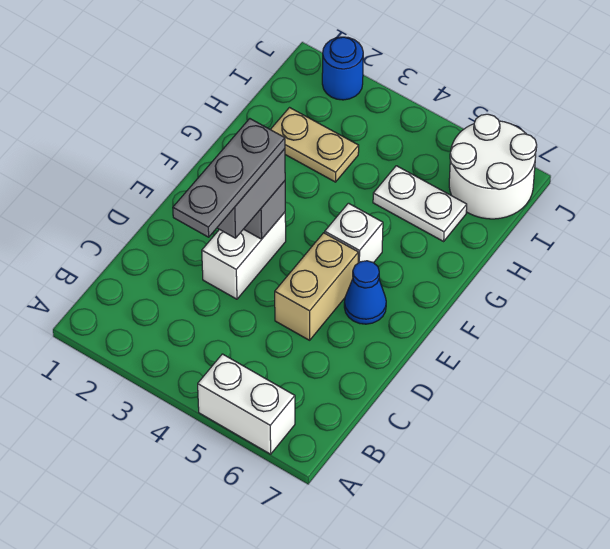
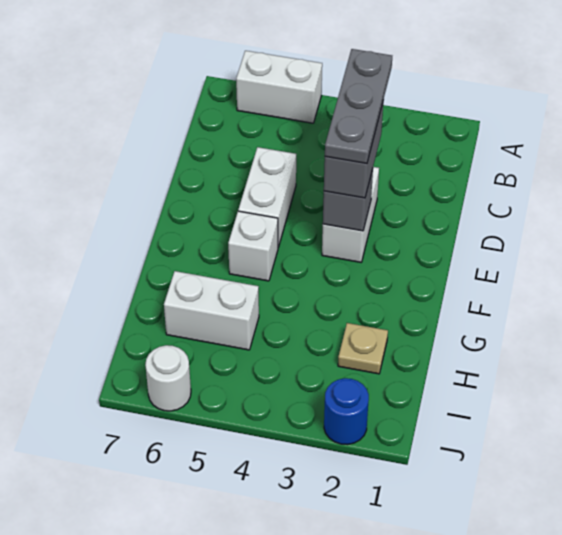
tan brick D5:E5 level 1 -> white brick D5:E5 level 1
blue cone E6 level 1 -> none
tan plate H2:H3 level 1 -> tan plate H2 level 1
white plate H5:H6 level 1 -> white brick H5:H6 level 1
white round brick I6:J7 level 1 -> white round brick J6 level 1

